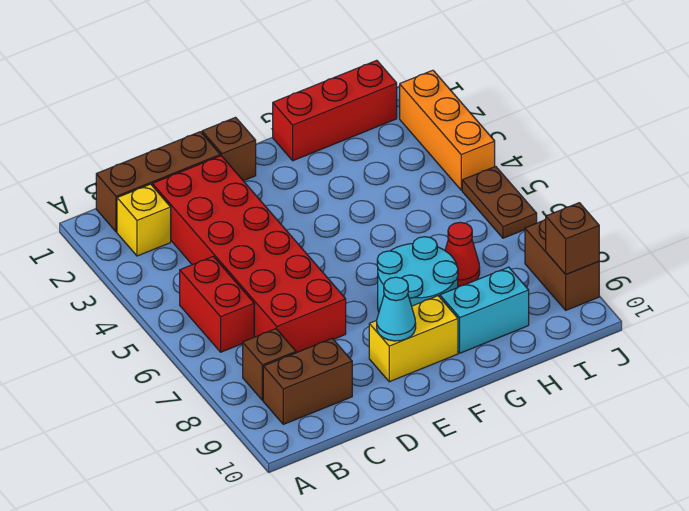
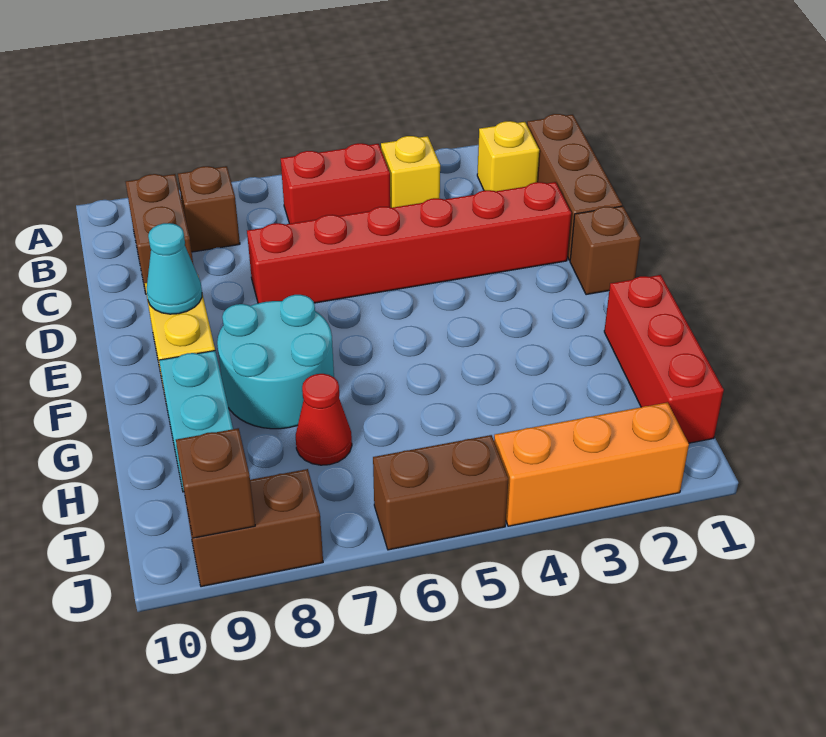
none -> yellow brick B4 level 1
red brick C2:D7 level 1 -> red brick D2:D7 level 1
brown plate J5:J6 level 1 -> brown brick J5:J6 level 1

